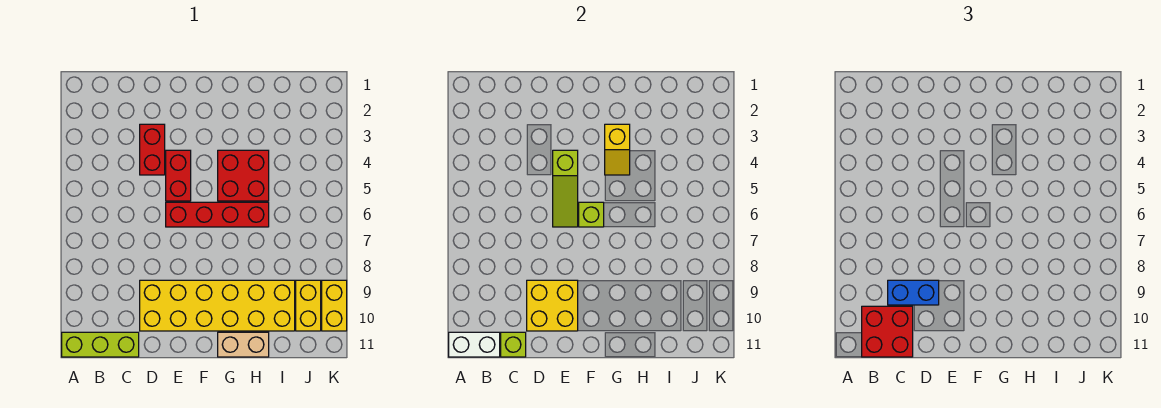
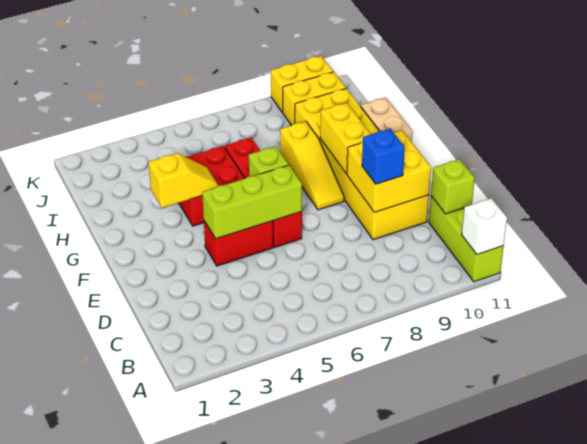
white brick A11:B11 level 2 -> white brick A11 level 2
red brick B10:C11 level 3 -> none
blue brick C9:D9 level 3 -> blue brick D9 level 3
red brick D3:D4 level 1 -> none
lime slope E4:E6 level 2 top 4 -> lime brick E4:E6 level 2
none -> yellow slope F8:H8 level 1 top H
none -> yellow brick F9:G9 level 2

